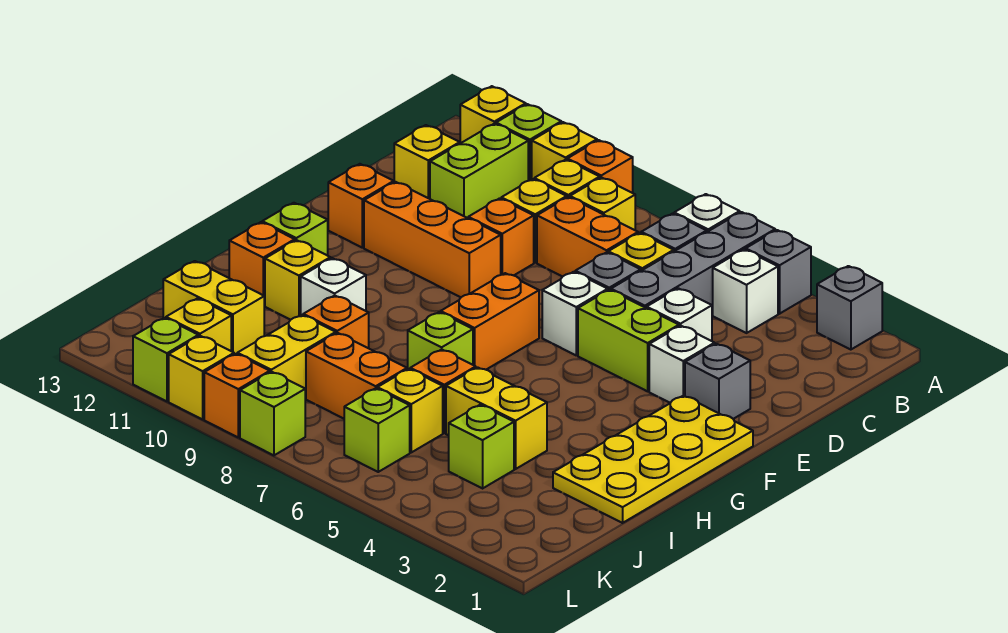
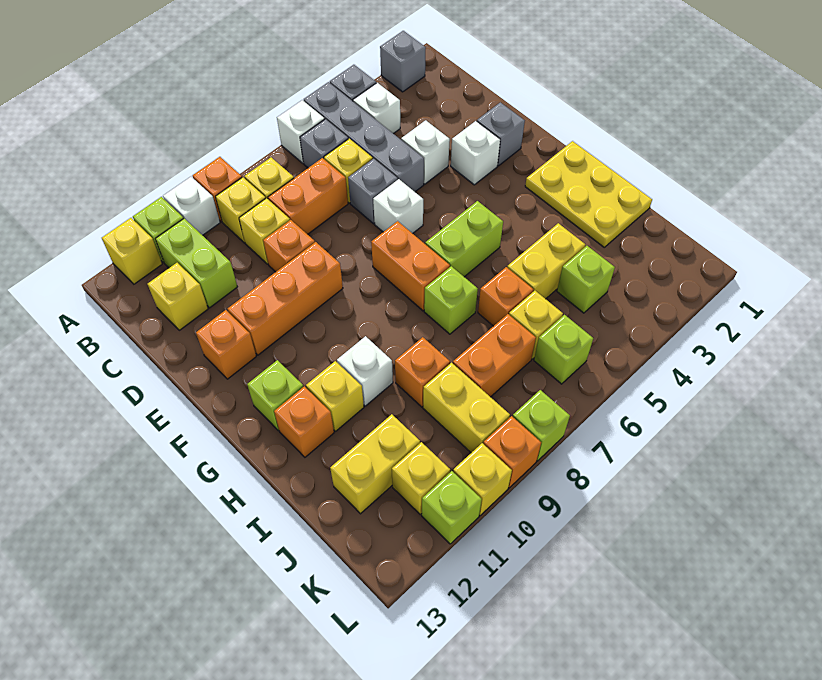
yellow brick A10 level 1 -> white brick A10 level 1
lime brick E4:E5 level 1 -> lime brick G5:G6 level 1
yellow plate F1:I2 level 1 -> yellow plate G1:I2 level 1

